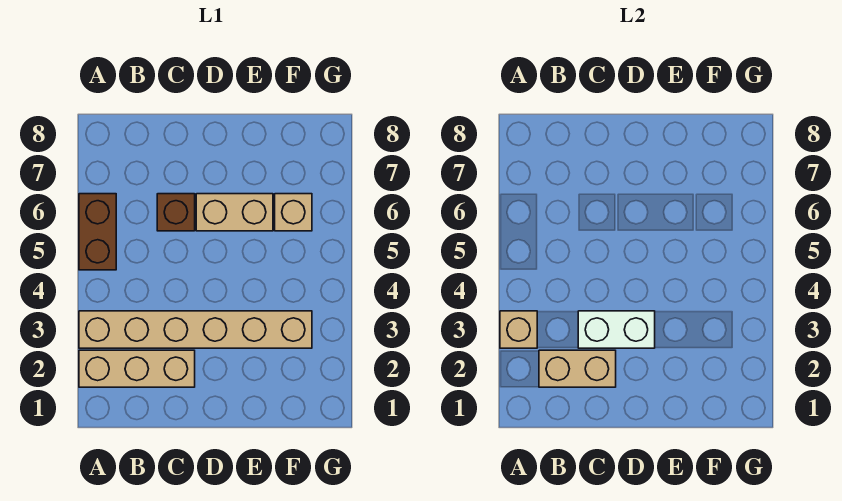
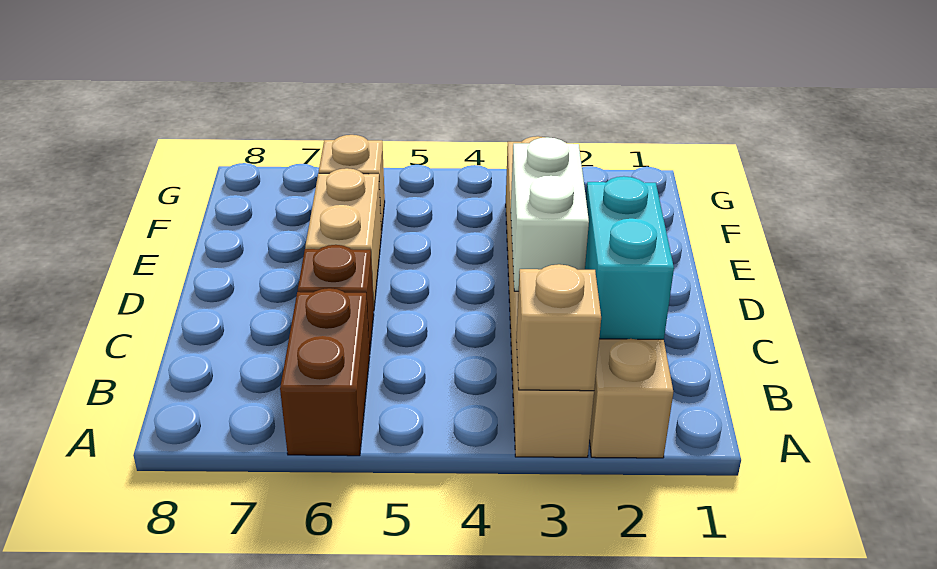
brown brick A5:A6 level 1 -> brown brick A6:B6 level 1
tan brick B2:C2 level 2 -> cyan brick B2:C2 level 2

